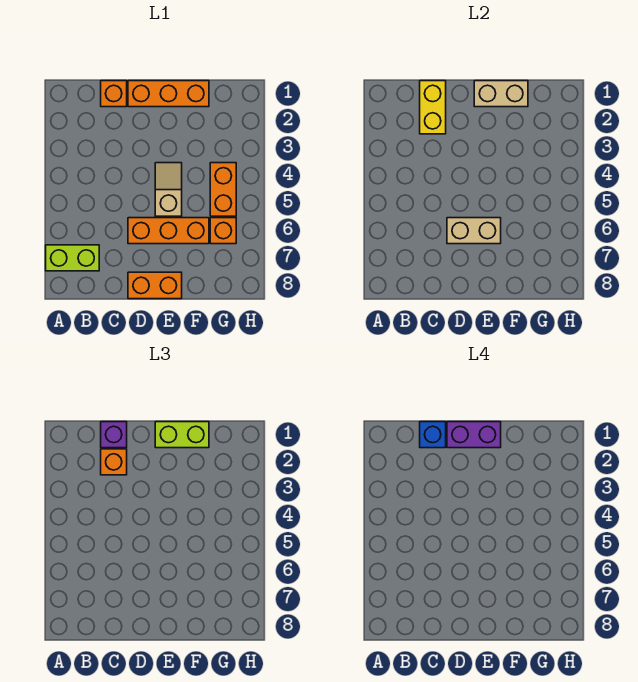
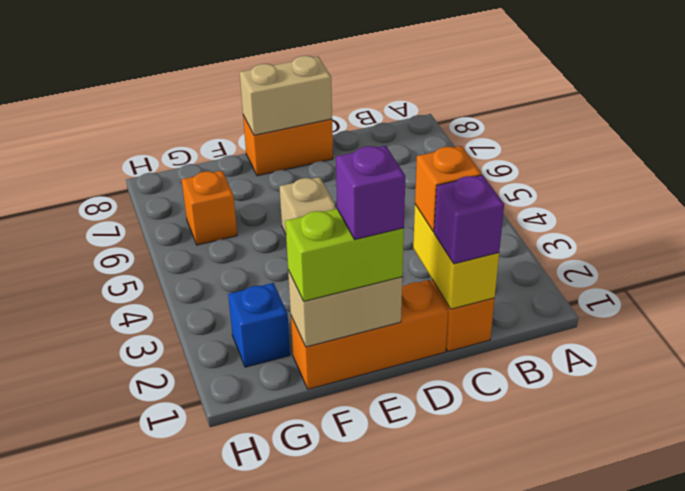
lime brick A7:B7 level 1 -> none
blue brick C1 level 4 -> blue brick G2 level 1
purple brick D1:E1 level 4 -> purple brick E1 level 4
orange brick D6:F6 level 1 -> none
tan brick D6:E6 level 2 -> tan brick D8:E8 level 2
orange brick G4:G5 level 1 -> none

